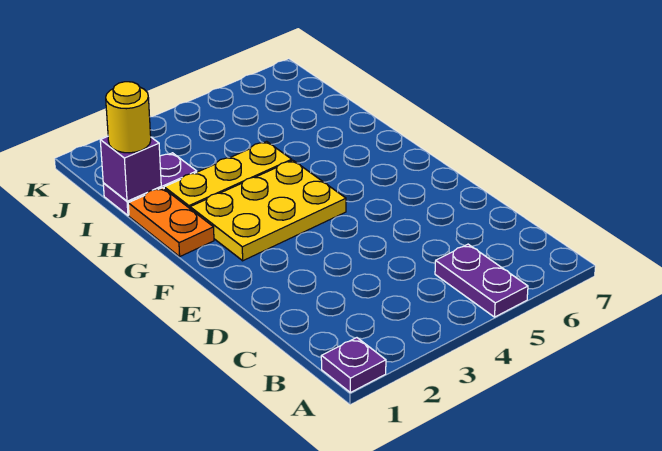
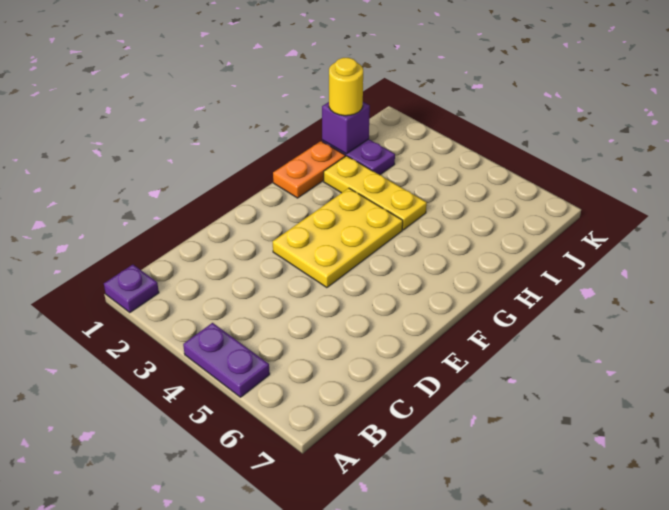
purple plate A5:B5 level 1 -> purple plate A4:A5 level 1
yellow plate F2:G4 level 1 -> yellow plate E3:G4 level 1

